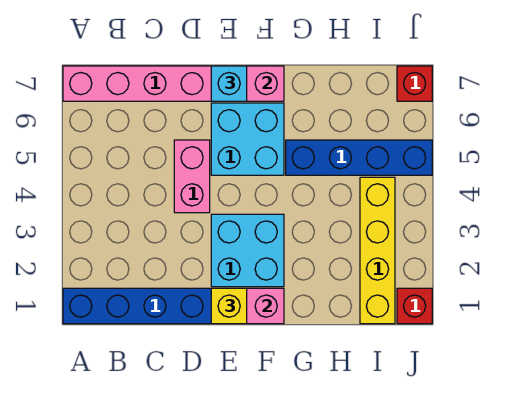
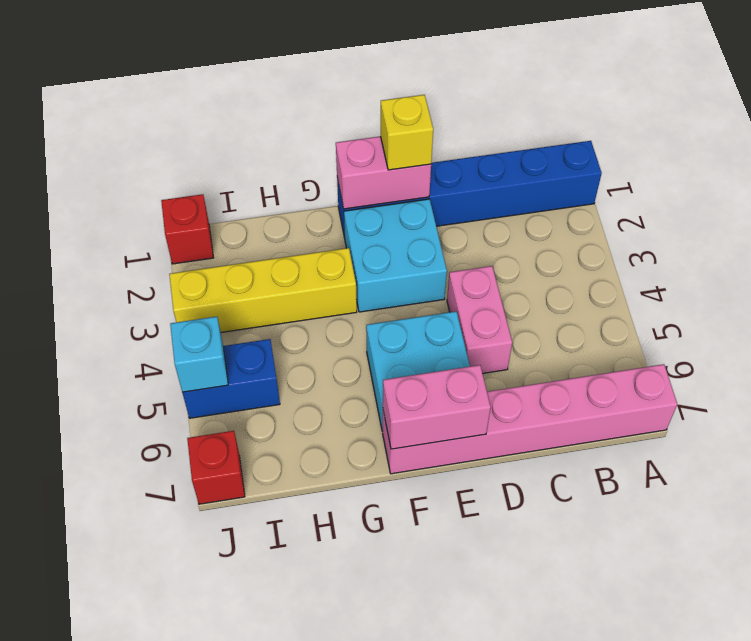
cyan brick E7 level 3 -> cyan brick J5 level 2
blue brick G5:J5 level 1 -> blue brick I5:J5 level 1
yellow brick I1:I4 level 1 -> yellow brick G3:J3 level 1

